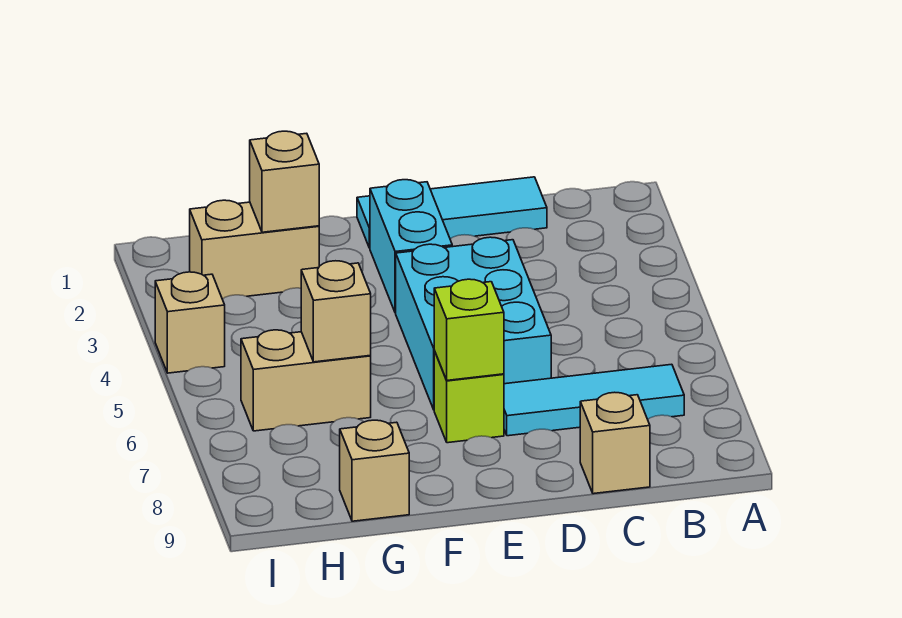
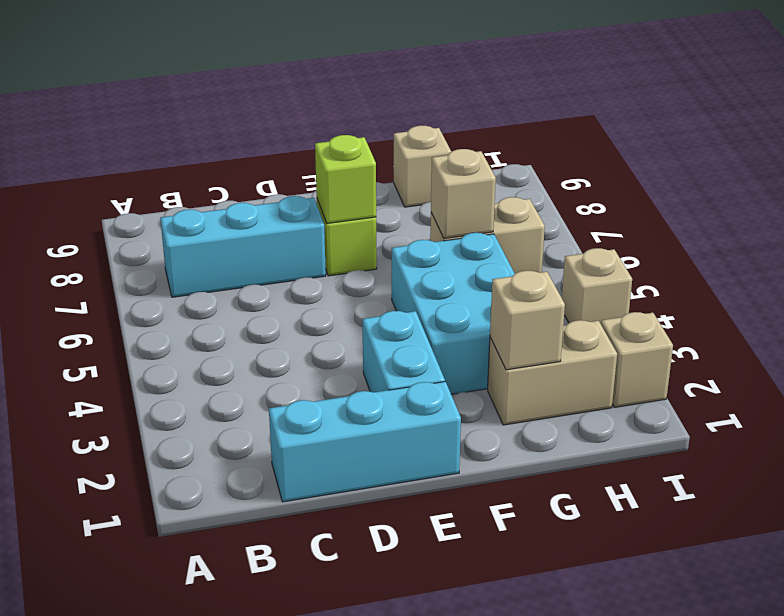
cyan tile B7:D7 level 1 -> cyan brick B7:D7 level 1
cyan tile C1:E1 level 1 -> cyan brick C1:E1 level 1
tan brick C9 level 1 -> tan brick I2 level 1
cyan brick D4:E6 level 1 -> cyan brick F3:G5 level 1

